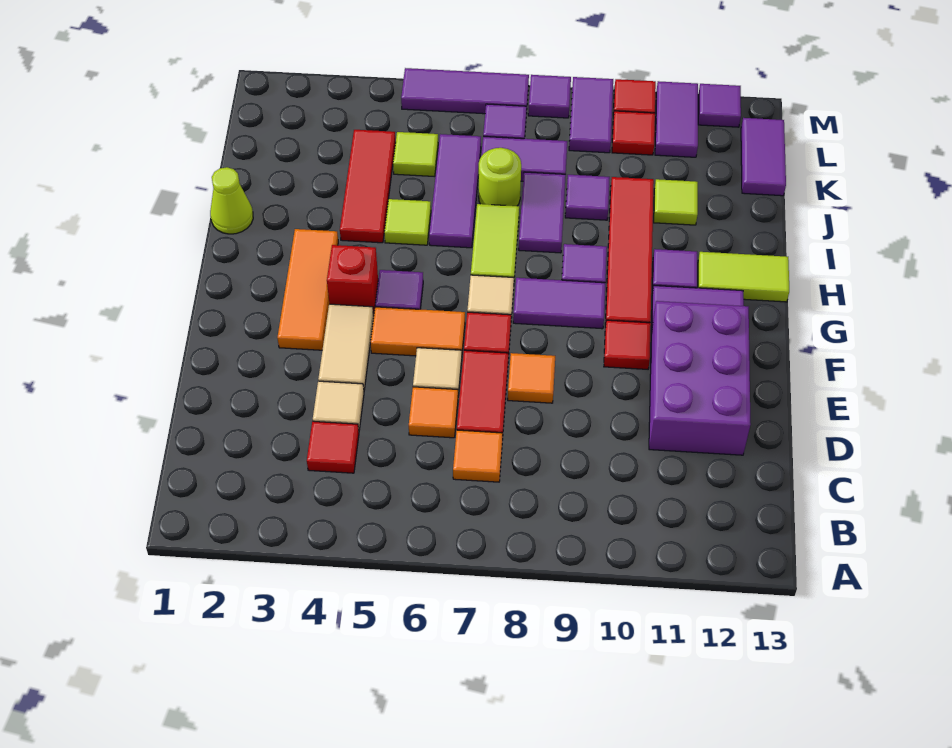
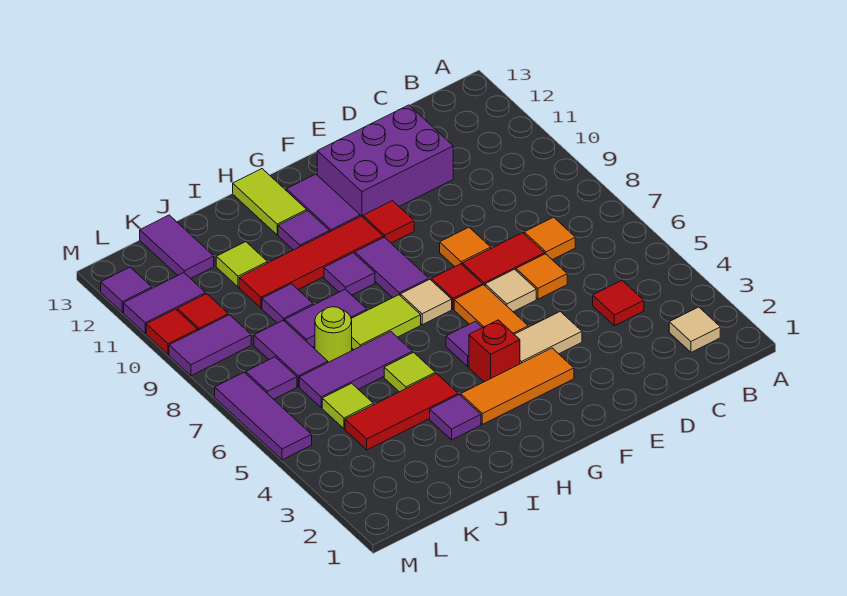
tan tile D4 level 1 -> tan tile B2 level 1
lime cone I1 level 1 -> none
purple tile K13:L13 level 1 -> purple tile K12:K13 level 1
purple tile M8 level 1 -> purple tile I3 level 1

